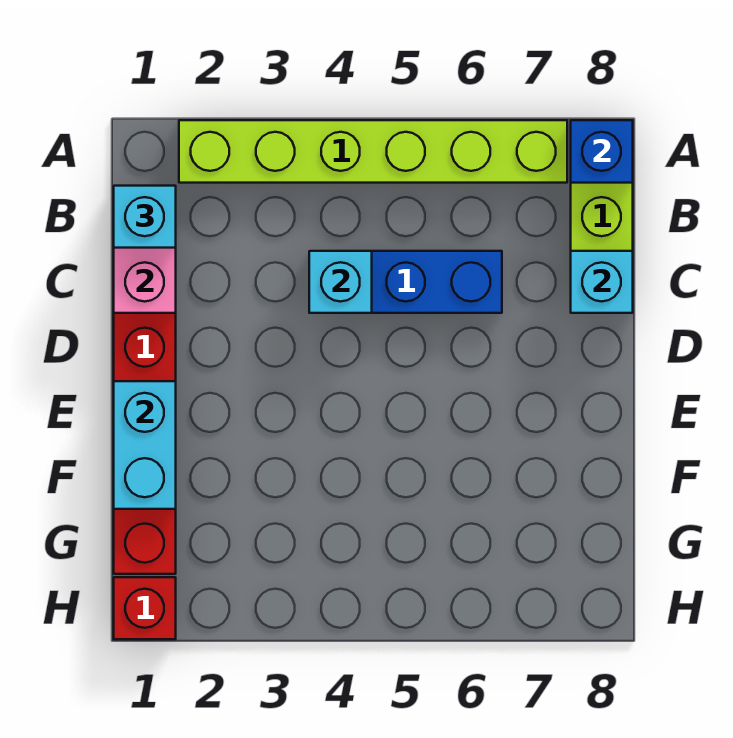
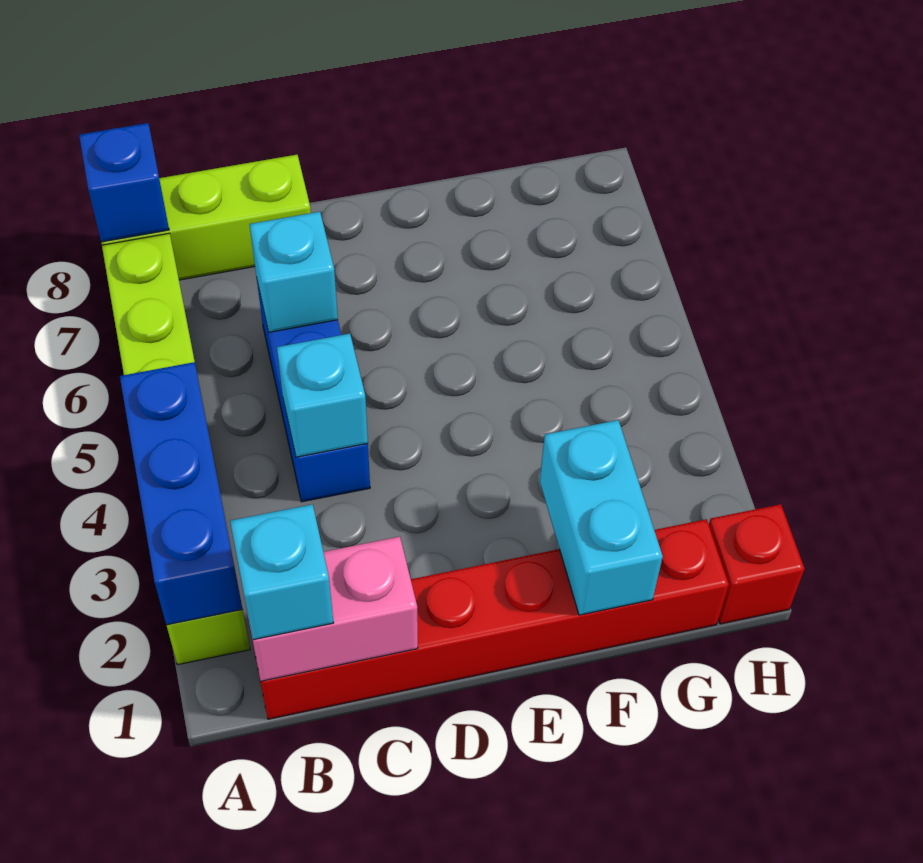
none -> blue brick A2:A4 level 2
cyan brick C8 level 2 -> cyan brick C6 level 2
cyan brick E1:F1 level 2 -> cyan brick F1:F2 level 2

